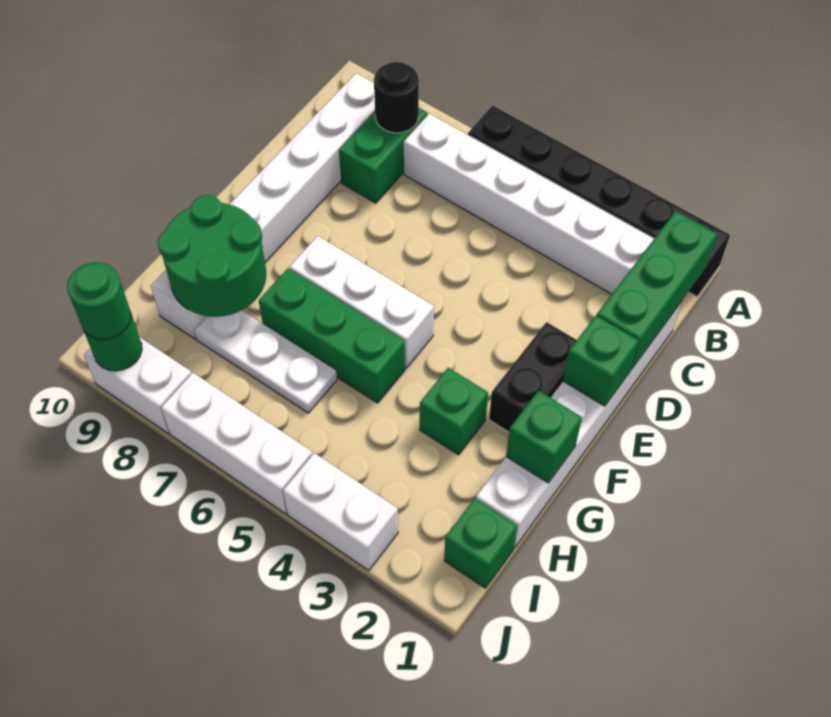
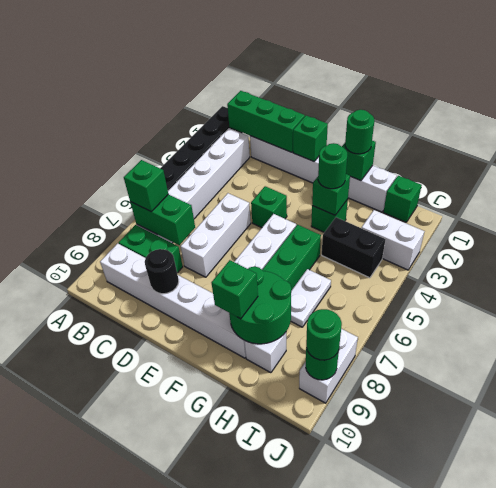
none -> green brick B7:C7 level 2
none -> green brick B7 level 3
black round brick B8 level 2 -> black round brick D9 level 2
black brick E2:F2 level 1 -> black brick H4:I4 level 1
none -> green brick E4 level 1
none -> green round brick G1 level 3
none -> green brick G3 level 2
none -> green round brick G3 level 3
none -> green brick G9 level 3
white plate H6:H8 level 1 -> white plate H6:H7 level 1
white brick J3:J4 level 1 -> white brick I3:J3 level 1
white brick J5:J7 level 1 -> white brick D5:D7 level 1

